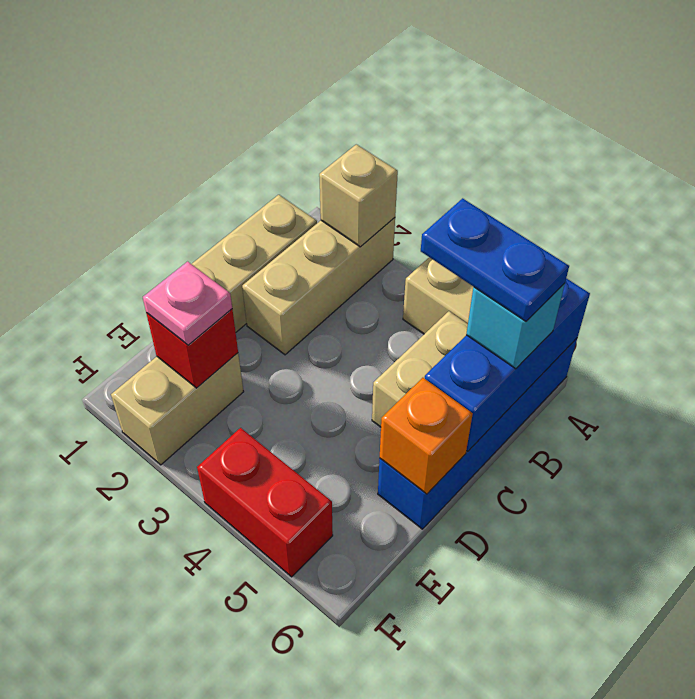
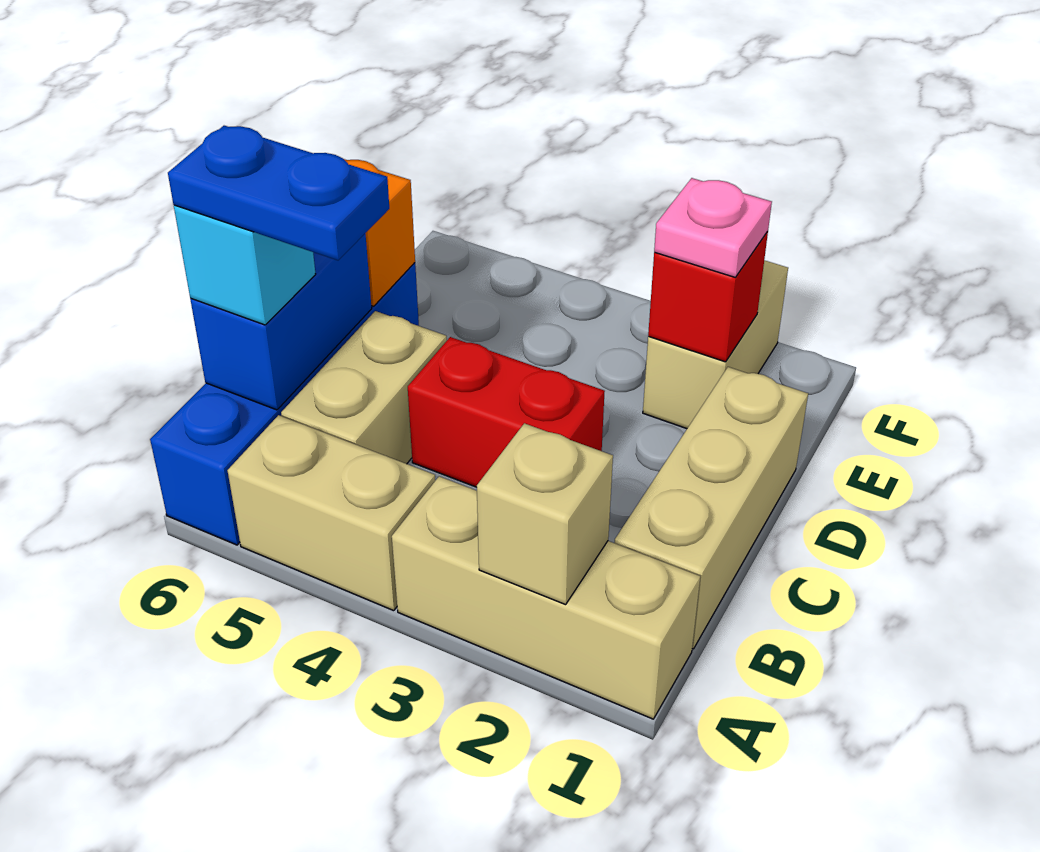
tan brick A2:C2 level 1 -> tan brick A1:A3 level 1
blue brick A6:C6 level 2 -> blue brick B6:C6 level 2
red brick F4:F5 level 1 -> red brick C3:C4 level 1

